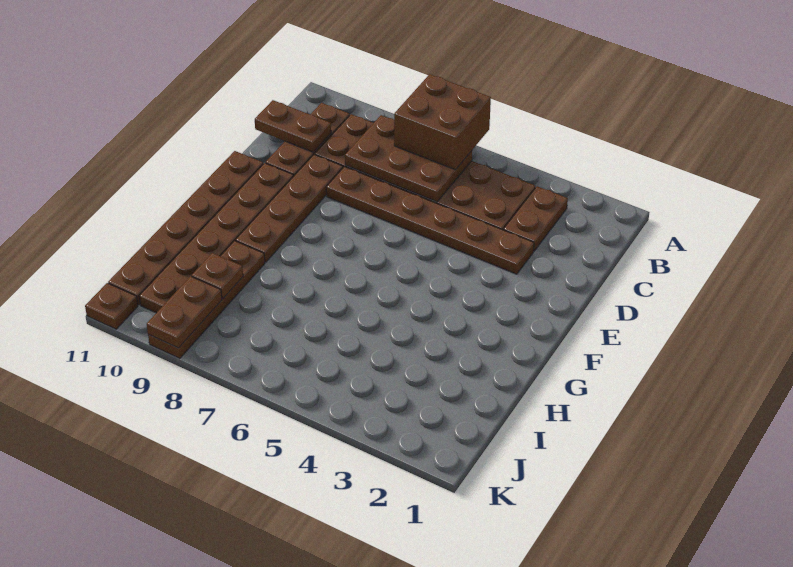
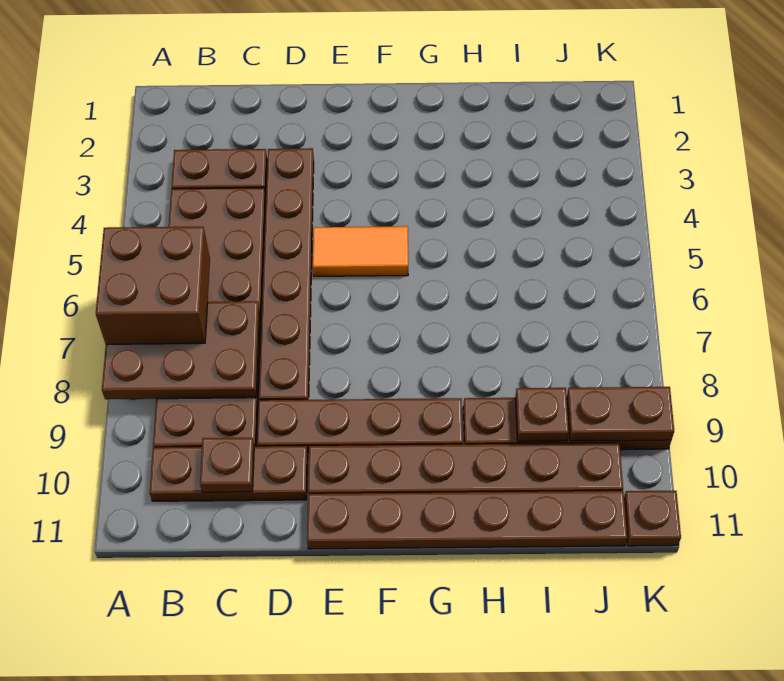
brown plate B6:C8 level 2 -> brown plate A7:C8 level 2
brown plate C10:C11 level 2 -> brown plate C10 level 2
none -> orange tile E5:F5 level 1

